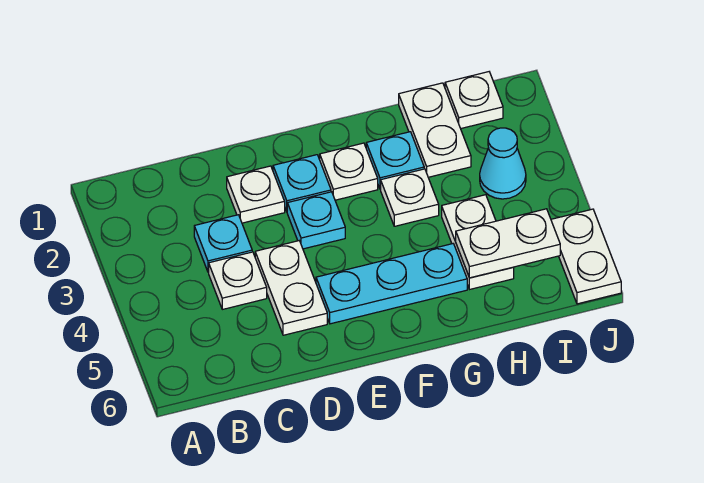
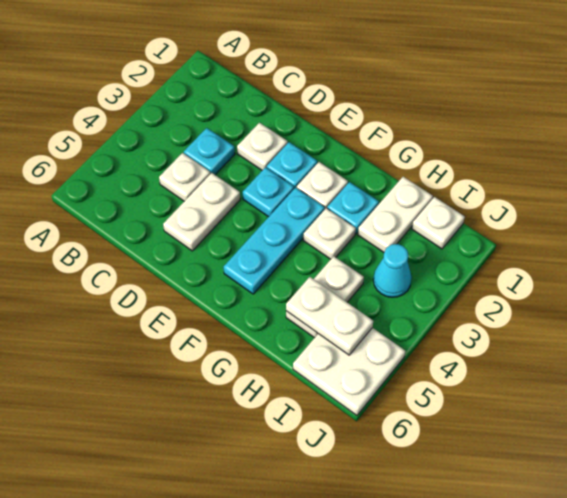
cyan plate E5:G5 level 1 -> cyan plate F3:F5 level 1
white plate J5:J6 level 1 -> white plate I5:J6 level 1

